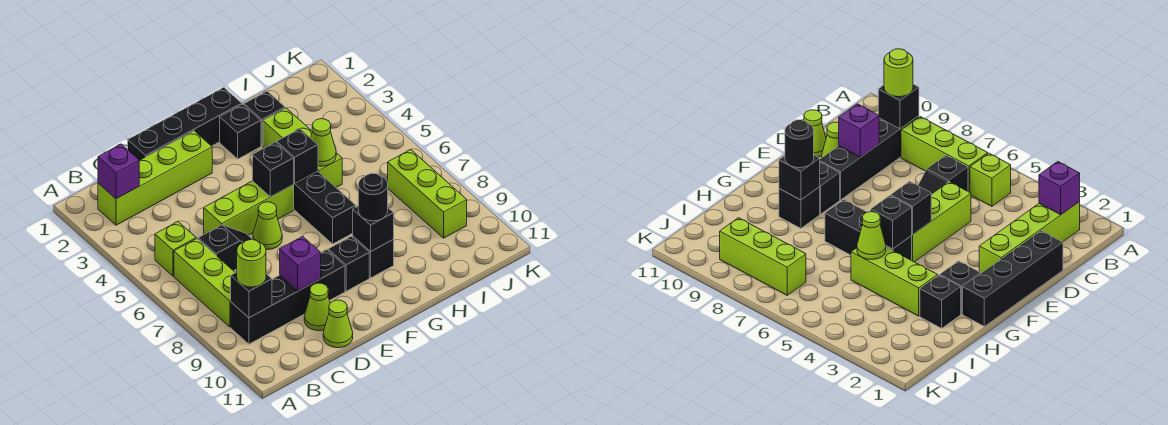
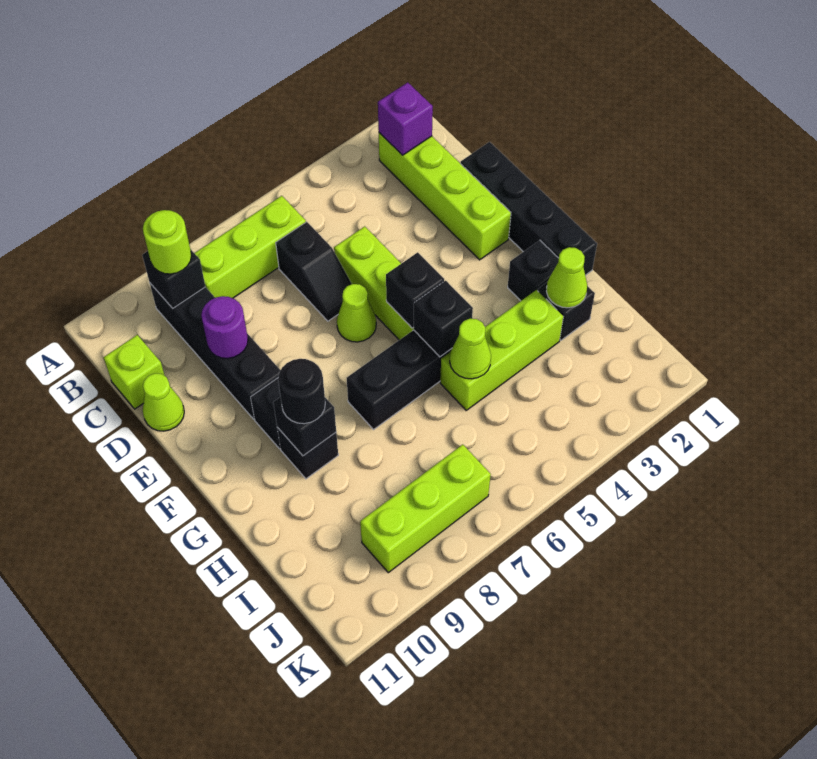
lime brick B5 level 1 -> lime brick C11 level 1
purple brick D9 level 2 -> purple round brick D9 level 2
lime cone D10 level 1 -> lime cone H2 level 2

